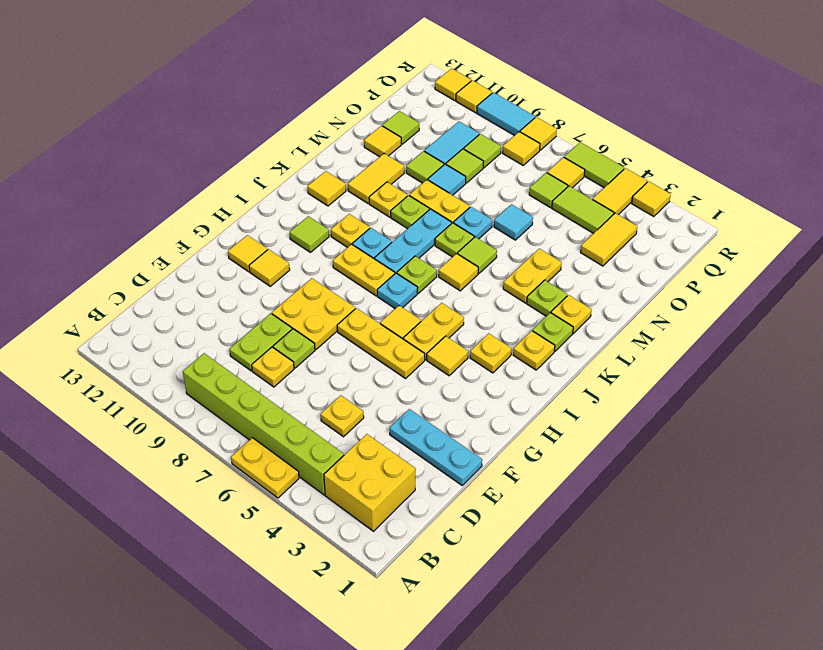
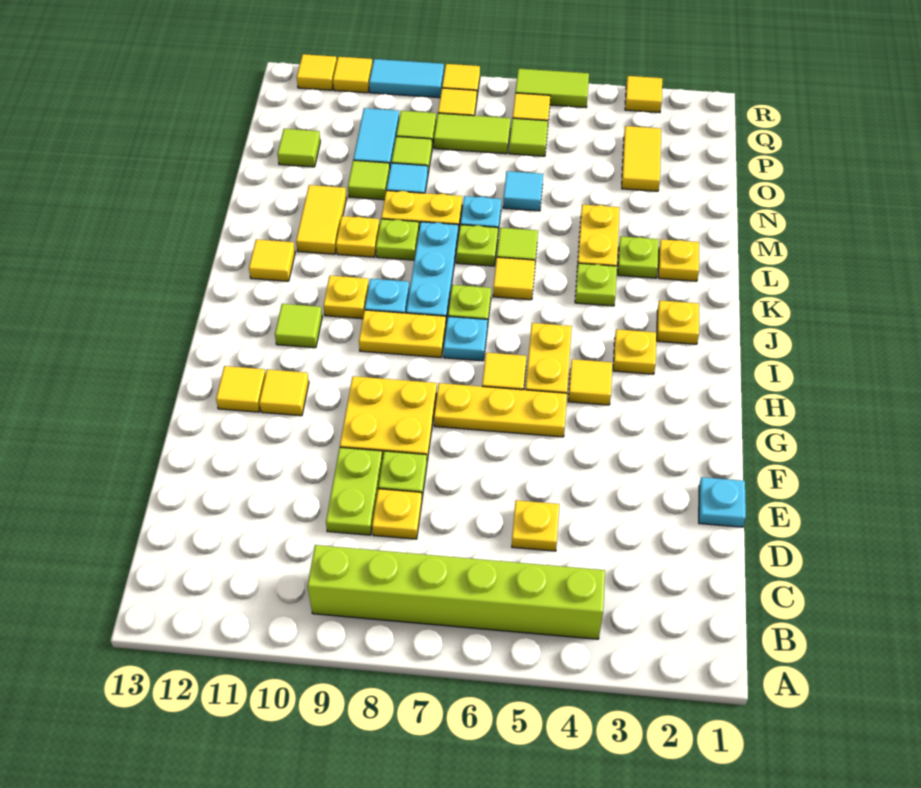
yellow plate A5:A6 level 1 -> none
yellow brick B2:C3 level 1 -> none
cyan plate E1:E3 level 1 -> cyan plate E1 level 1
lime plate K2 level 1 -> lime plate K4 level 1
yellow tile N12 level 1 -> none
lime tile P4:P5 level 1 -> lime tile P7:P8 level 1
yellow tile Q4:R4 level 1 -> none

